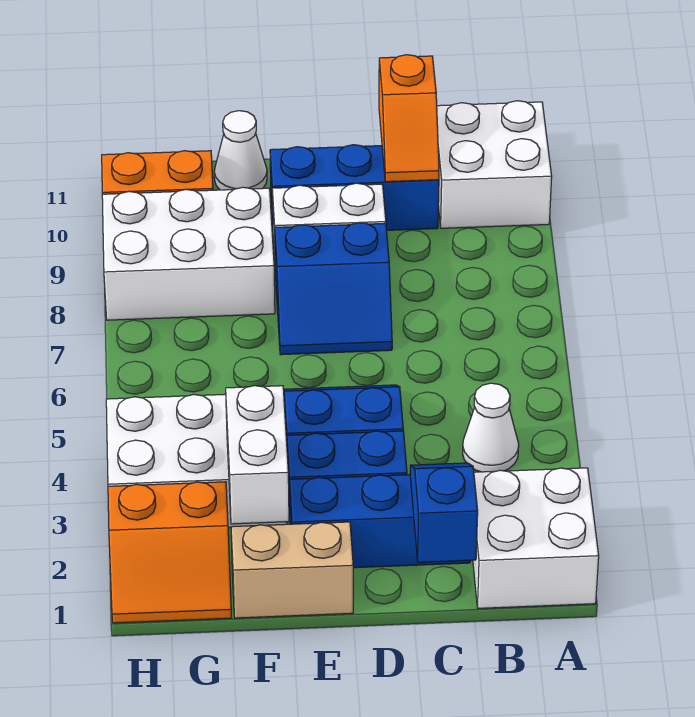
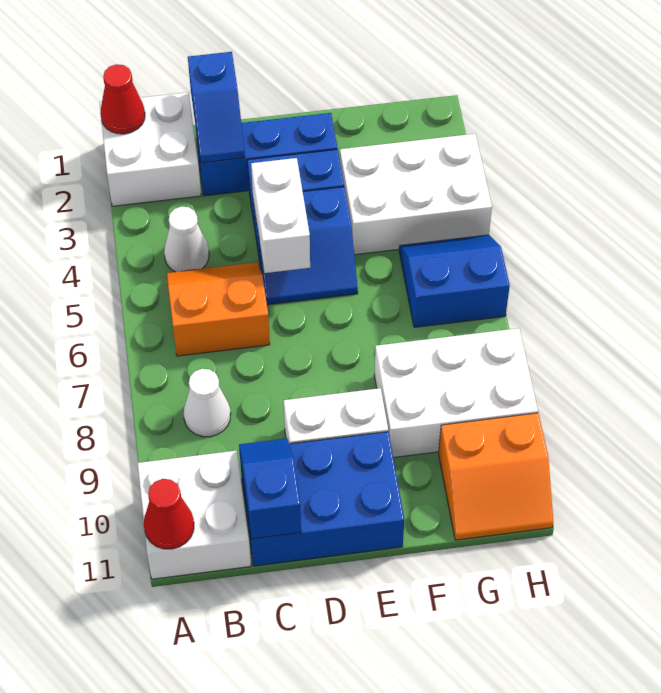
none -> red cone A1 level 2
none -> red cone A11 level 2
blue brick C10:E10 level 1 -> blue brick C10:E11 level 1
orange slope C10:C11 level 2 top 11 -> blue slope C10:C11 level 2 top 11
blue slope D7:E8 level 1 top 8 -> blue slope G5:H6 level 1 top 6
tan brick E1:F1 level 1 -> none
white brick F2:F3 level 2 -> white brick D4:D5 level 2
white cone F11 level 1 -> white cone B8 level 1
orange slope G1:H2 level 1 top 2 -> orange slope B5:C6 level 1 top 6

